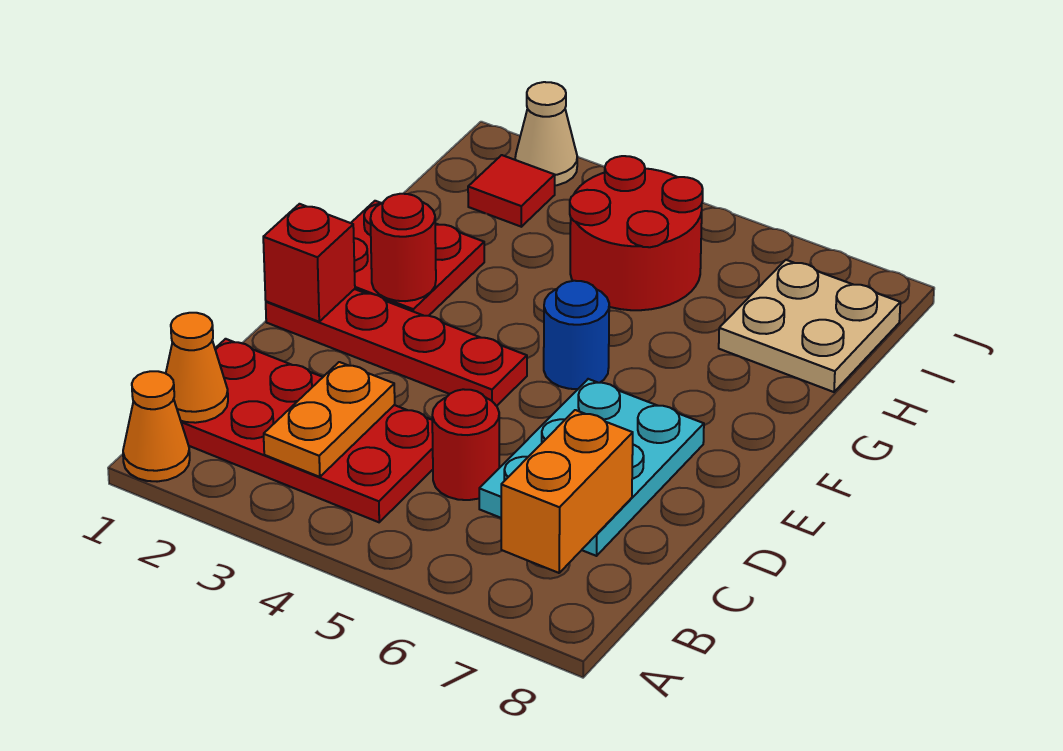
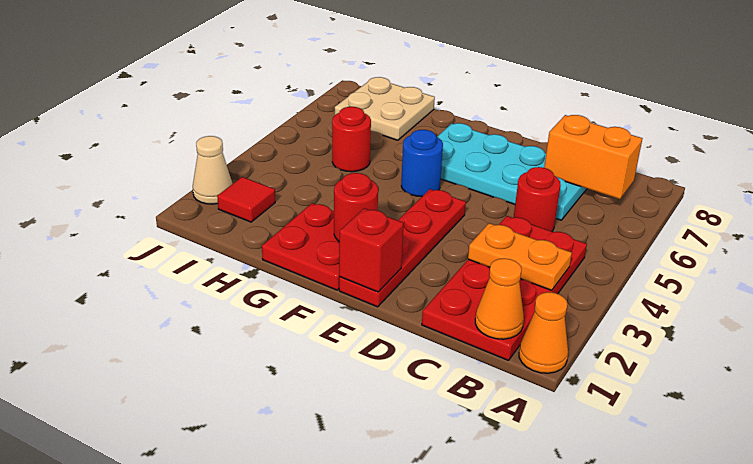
cyan plate C6:E7 level 1 -> cyan plate C6:F7 level 1
red round brick H4:I5 level 1 -> red round brick H5 level 1

